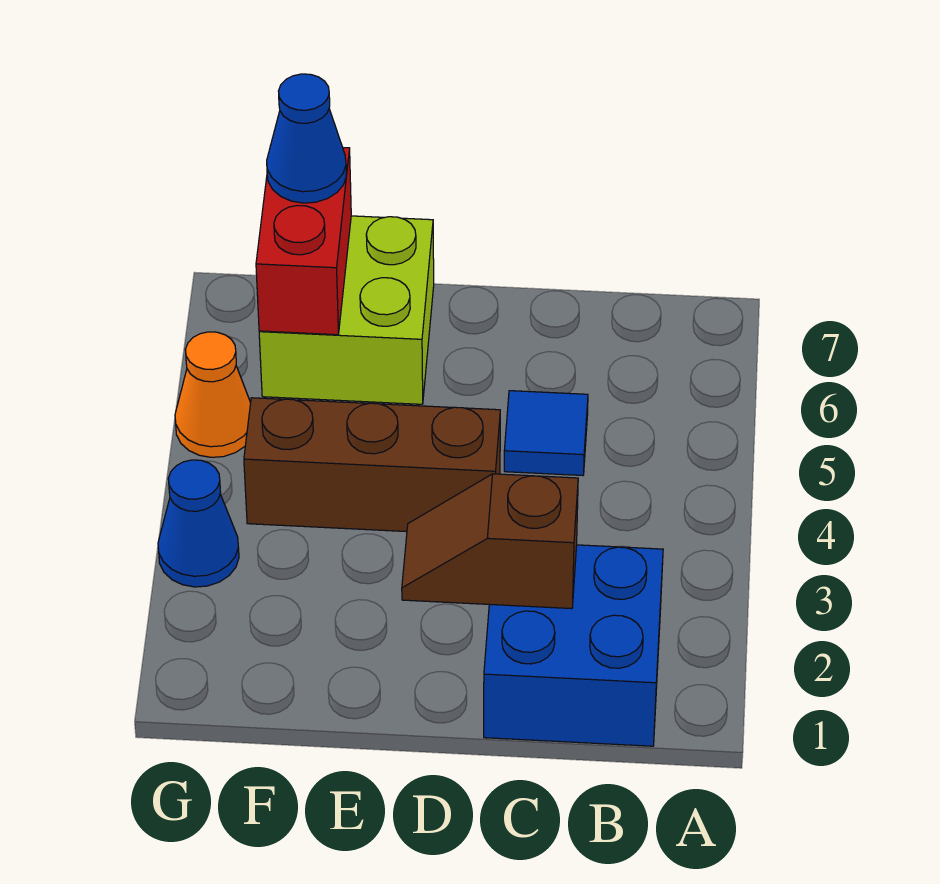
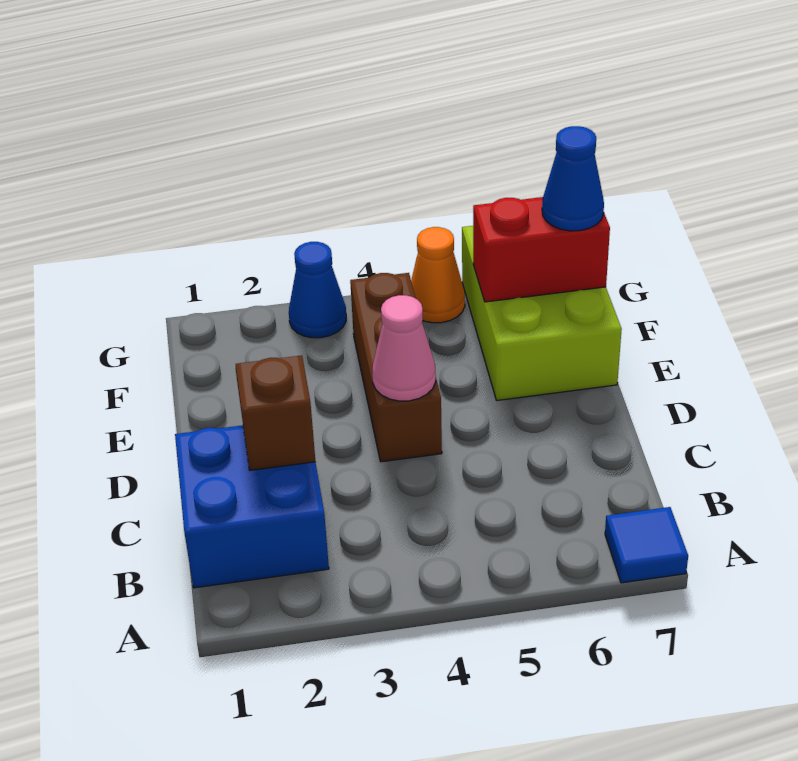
blue tile C5 level 1 -> blue tile A7 level 1
none -> pink cone D4 level 2
lime brick E6:F7 level 1 -> lime brick E6:G7 level 1

